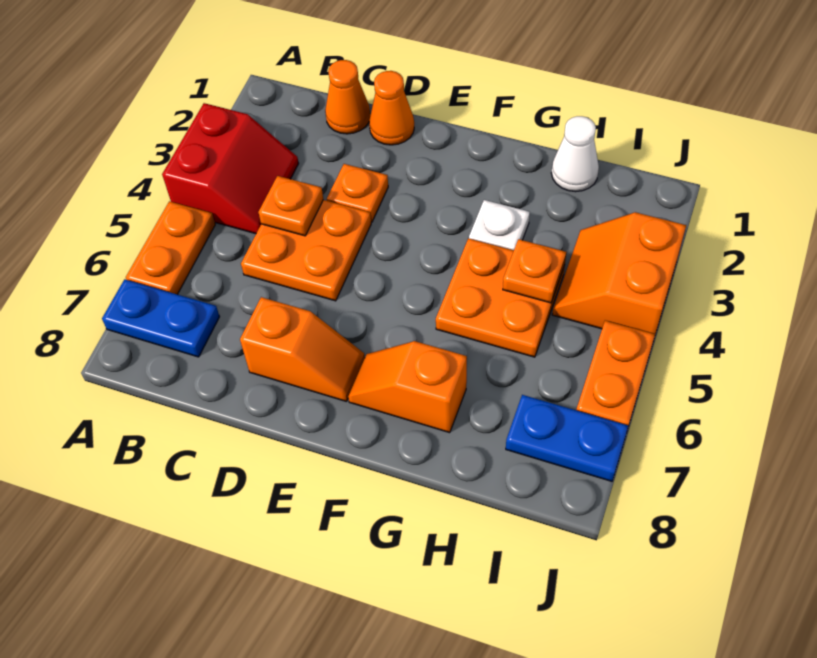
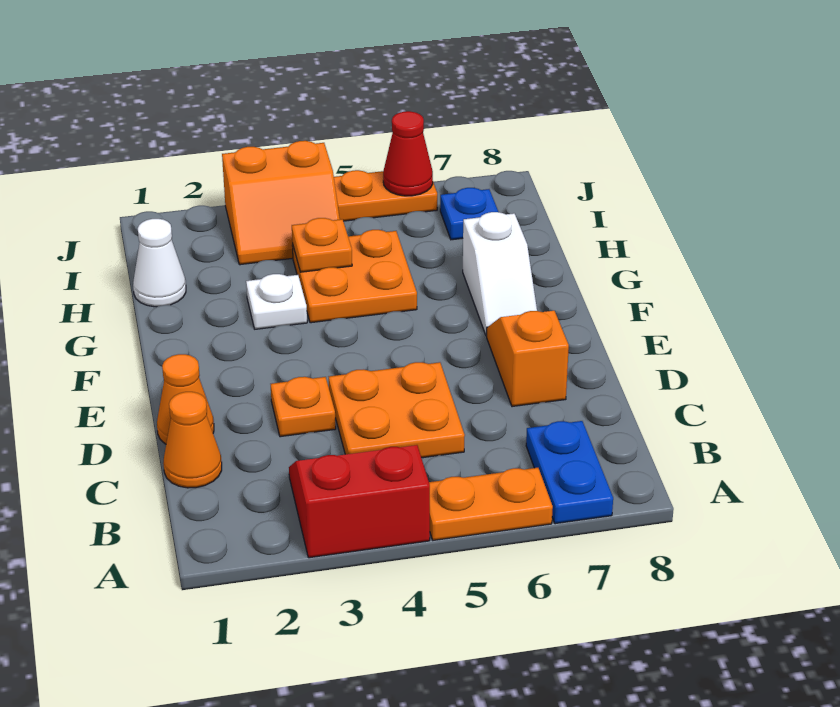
orange plate C4 level 2 -> none
orange slope F7:G7 level 1 top G -> white slope F7:G7 level 1 top G
blue plate I7:J7 level 1 -> blue plate I7 level 1
none -> red cone J6 level 2

